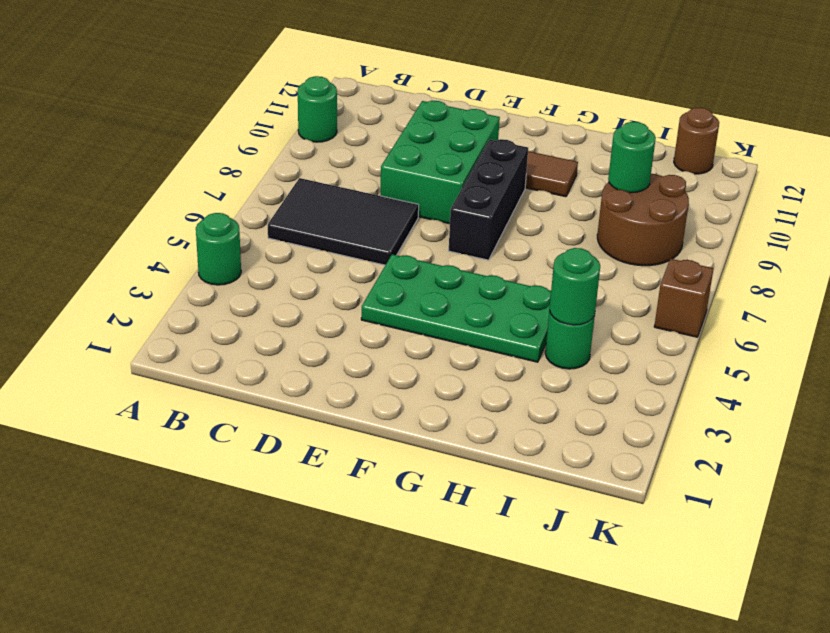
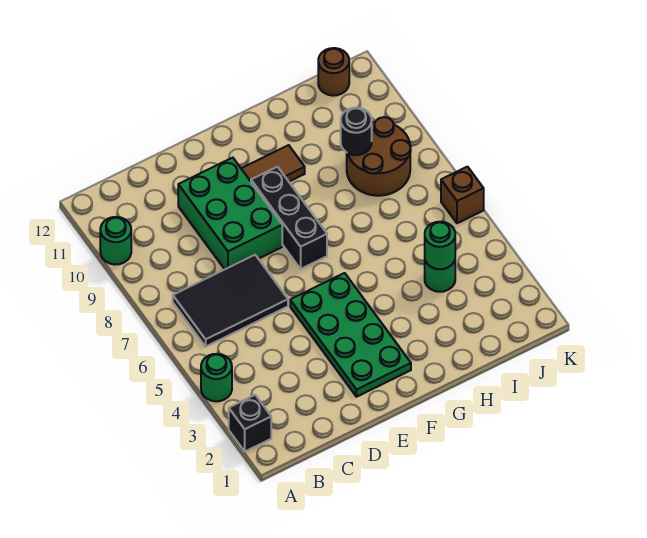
none -> black brick A2 level 1
green plate E4:H5 level 1 -> green plate E2:F5 level 1
green round brick I9 level 2 -> black round brick I9 level 2

